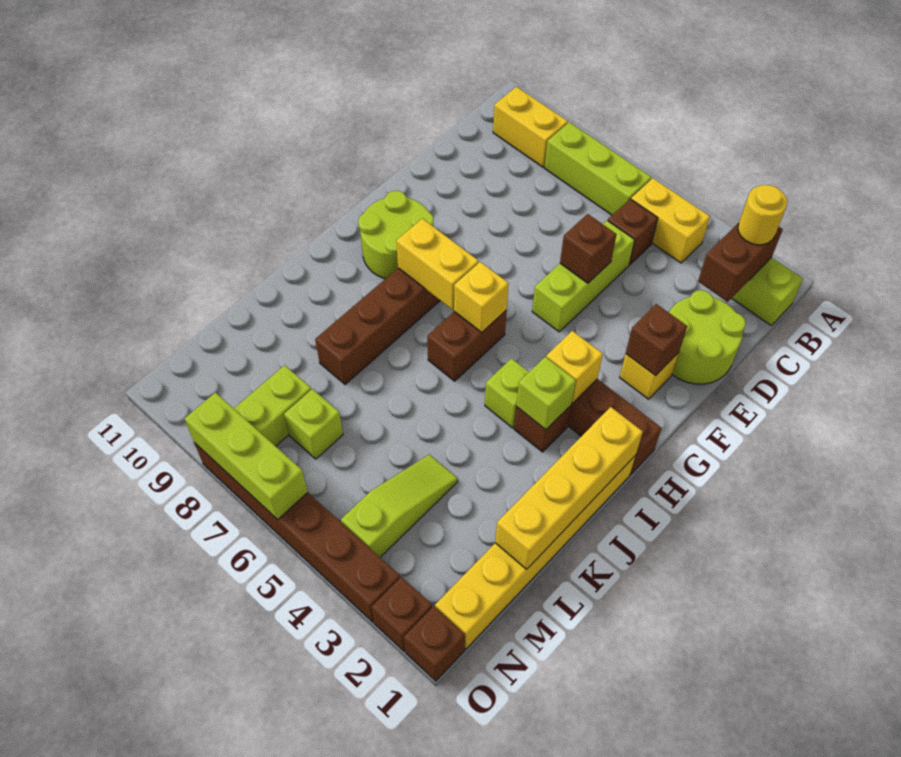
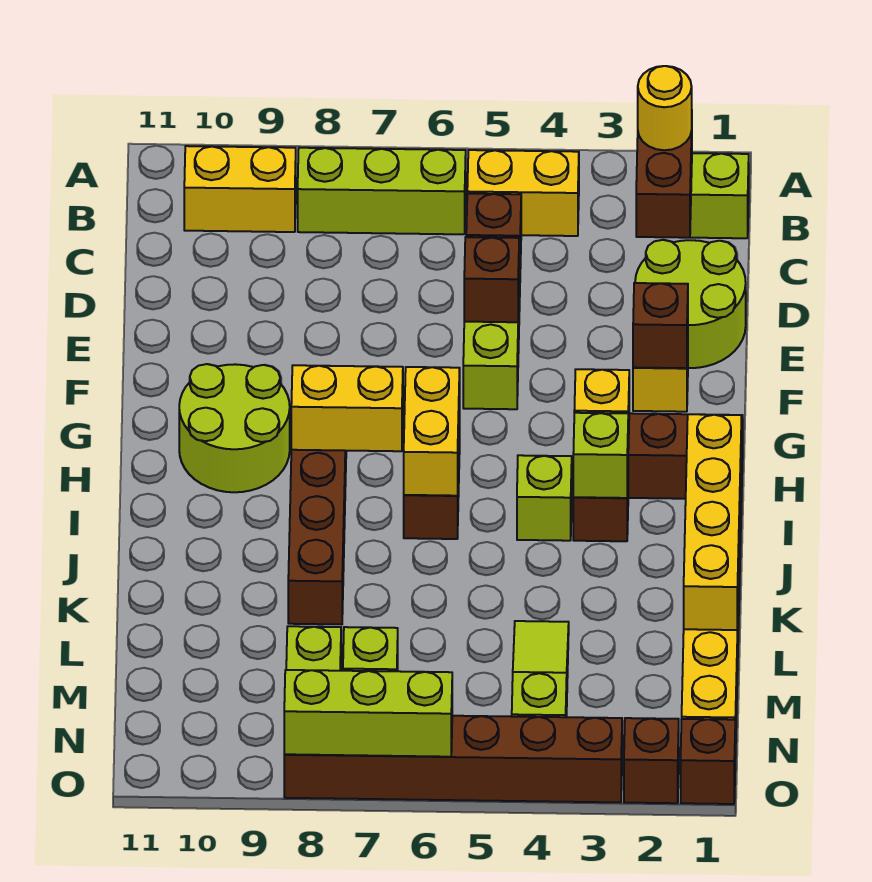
yellow brick H6 level 2 -> yellow brick H6:I6 level 2

